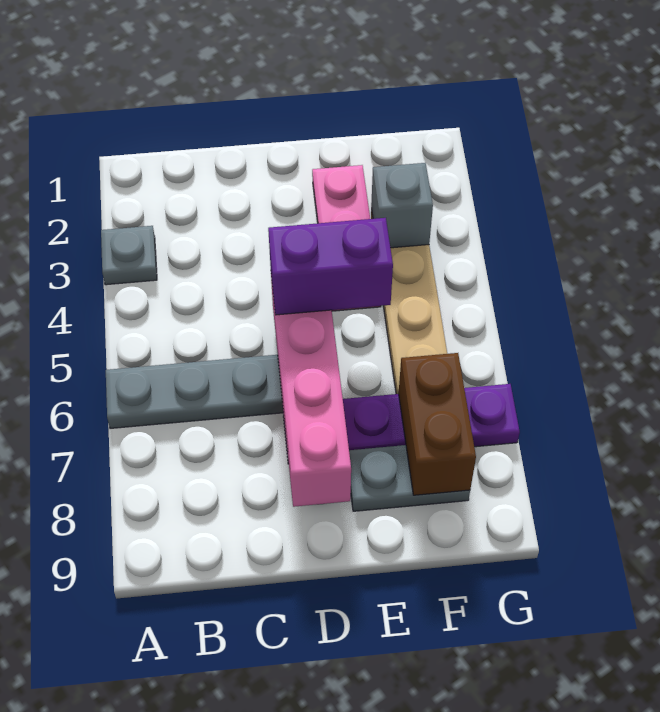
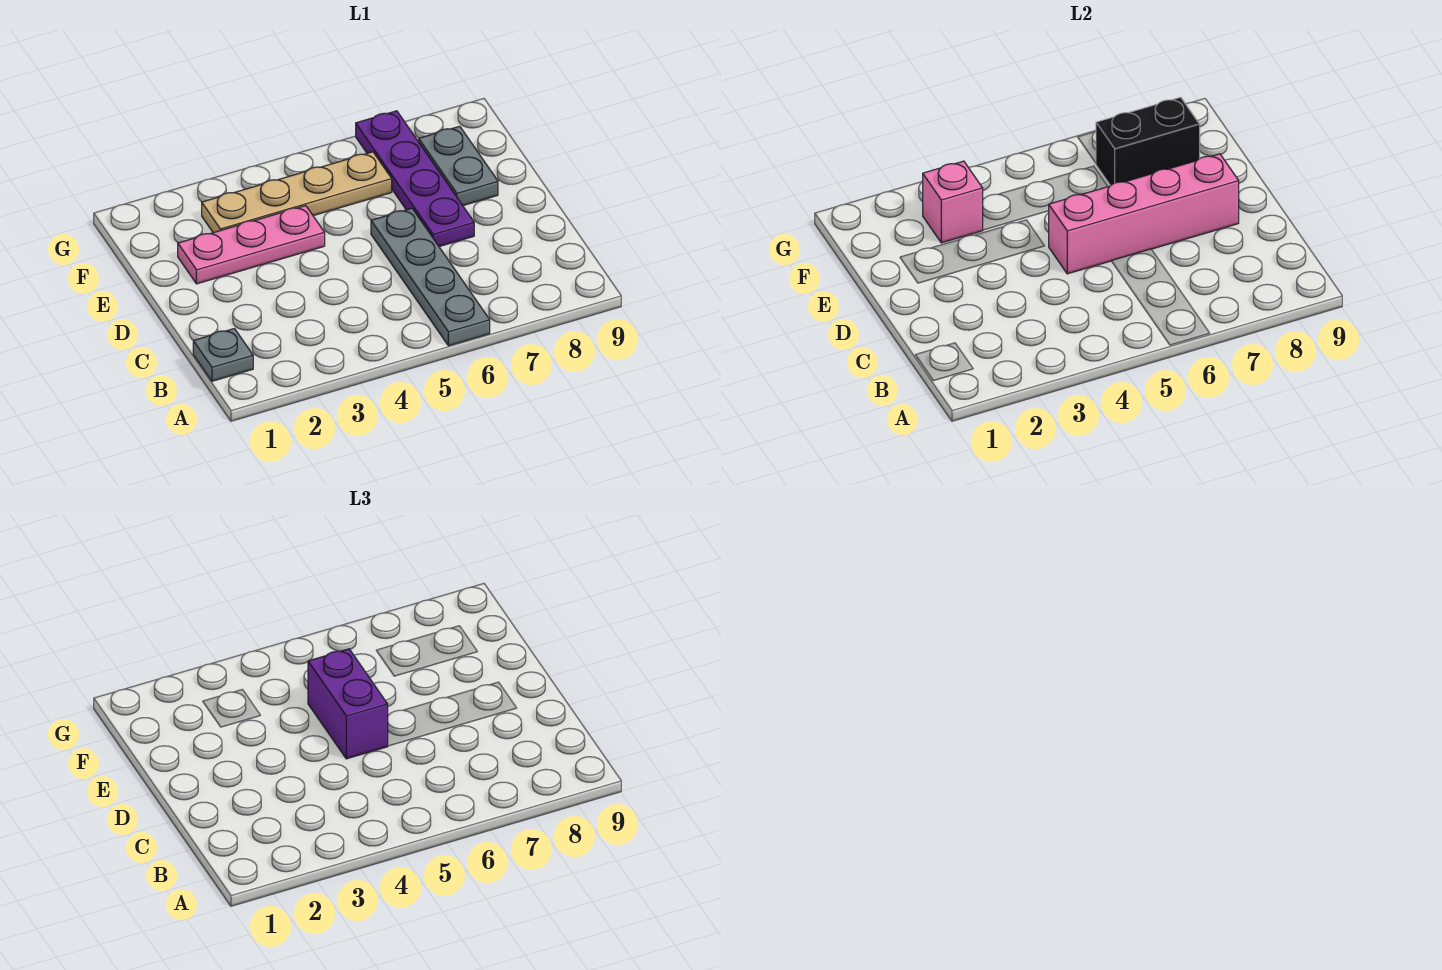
grey plate A3 level 1 -> grey plate B1 level 1
grey brick F3 level 2 -> pink brick F3 level 2
brown brick F7:F8 level 2 -> black brick F7:F8 level 2

